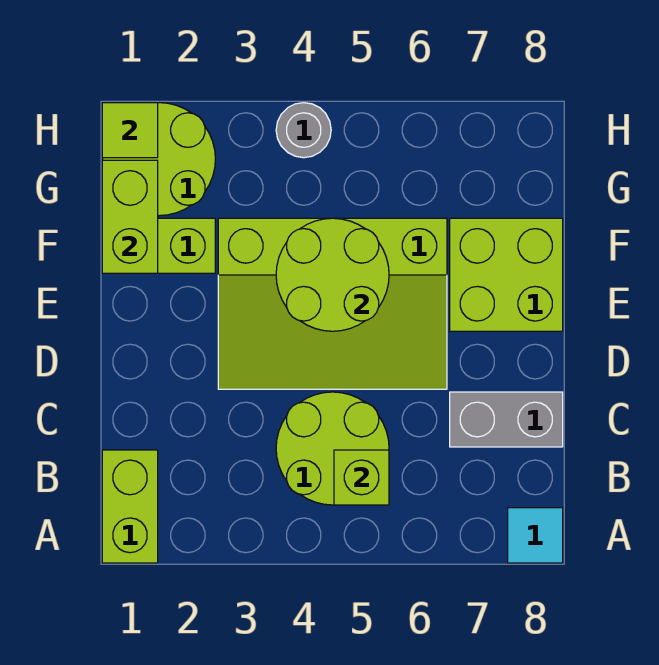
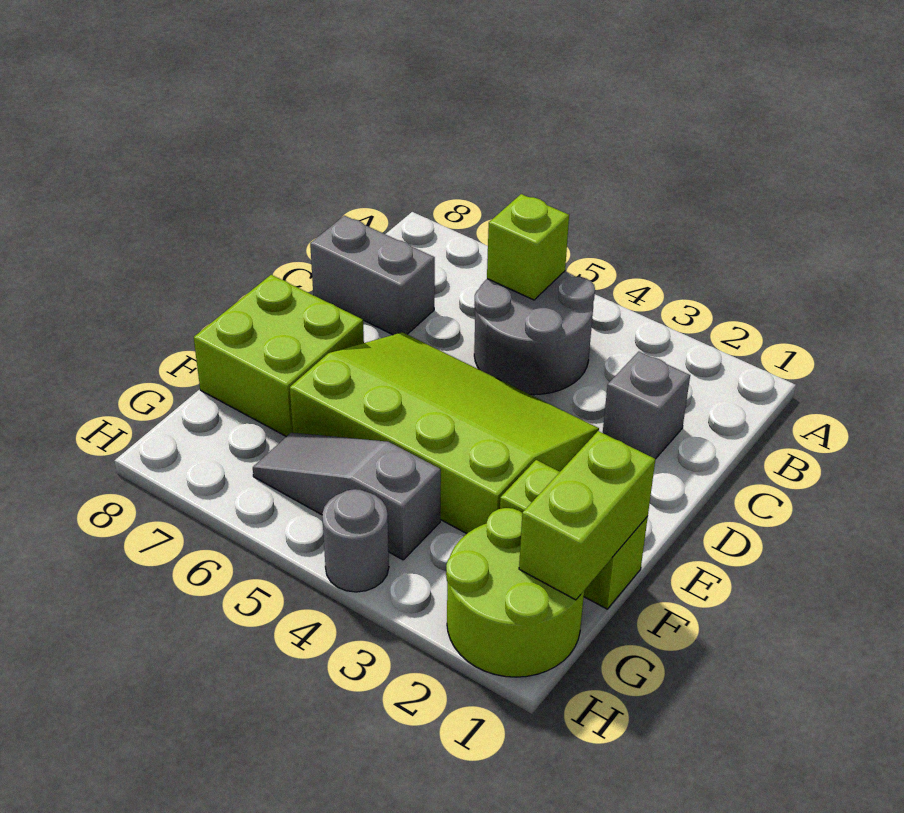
lime brick A1:B1 level 1 -> none
cyan tile A8 level 1 -> none
lime round brick B4:C5 level 1 -> grey round brick B4:C5 level 1
none -> grey brick C2 level 1
lime round brick E4:F5 level 2 -> none
none -> grey slope G4:G6 level 1 top 4
lime tile H1 level 2 -> none

